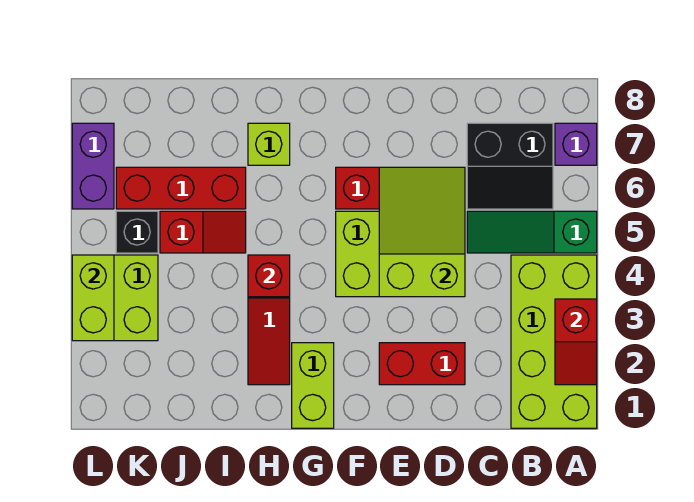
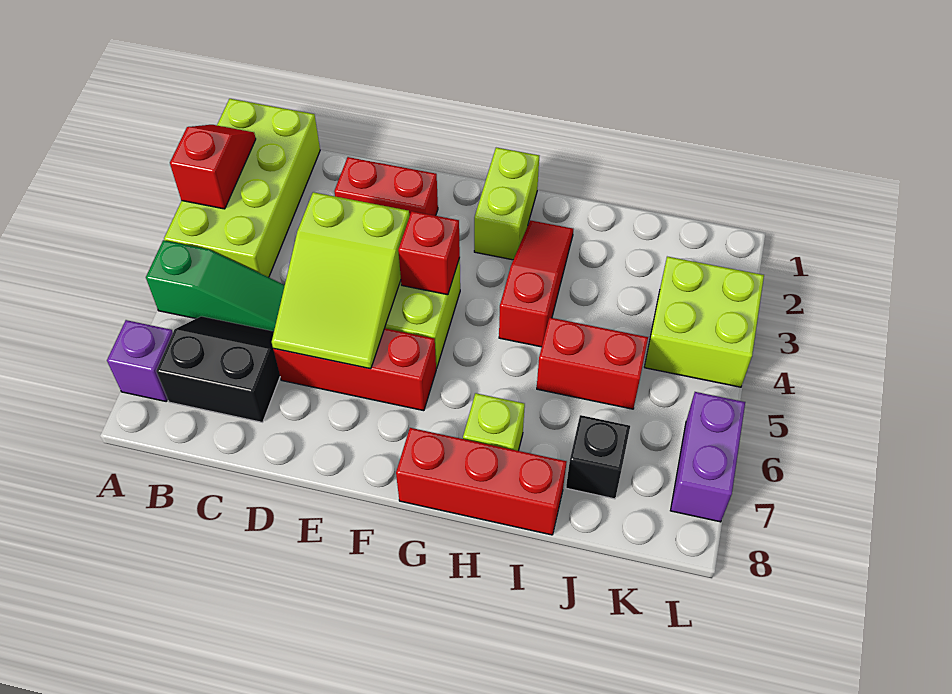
red brick H4 level 2 -> red brick F4 level 2
red slope I5:J5 level 1 top J -> red brick I5:J5 level 1
red brick I6:K6 level 1 -> red brick G8:I8 level 1
black brick K5 level 1 -> black brick J7 level 1
lime brick L3:L4 level 2 -> none

